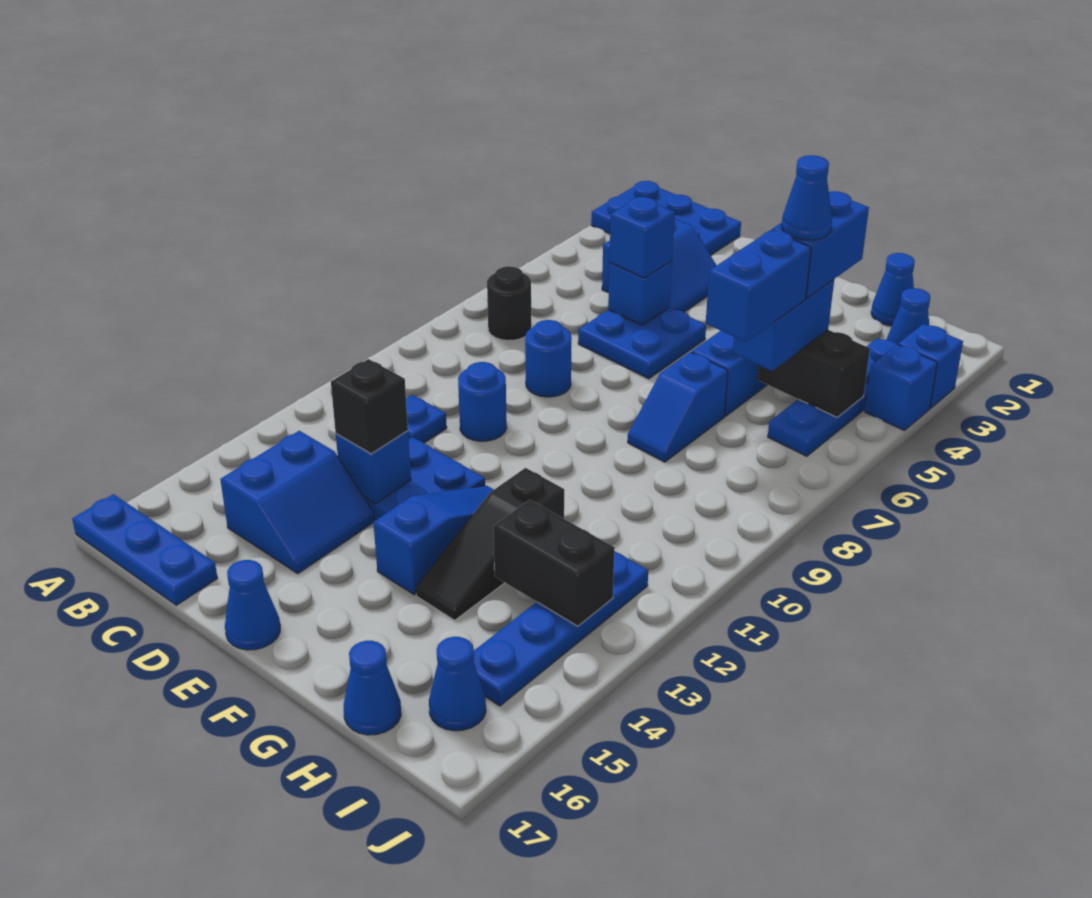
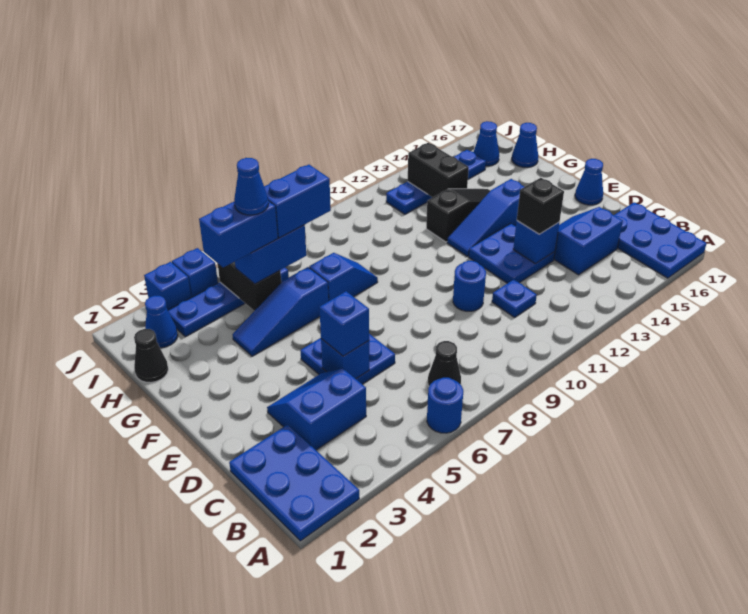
blue plate A17:C17 level 1 -> blue plate A16:C17 level 1
black round brick B7 level 1 -> black cone B7 level 1
blue round brick D8 level 1 -> blue round brick A6 level 1
blue cone H1 level 1 -> black cone H1 level 1

